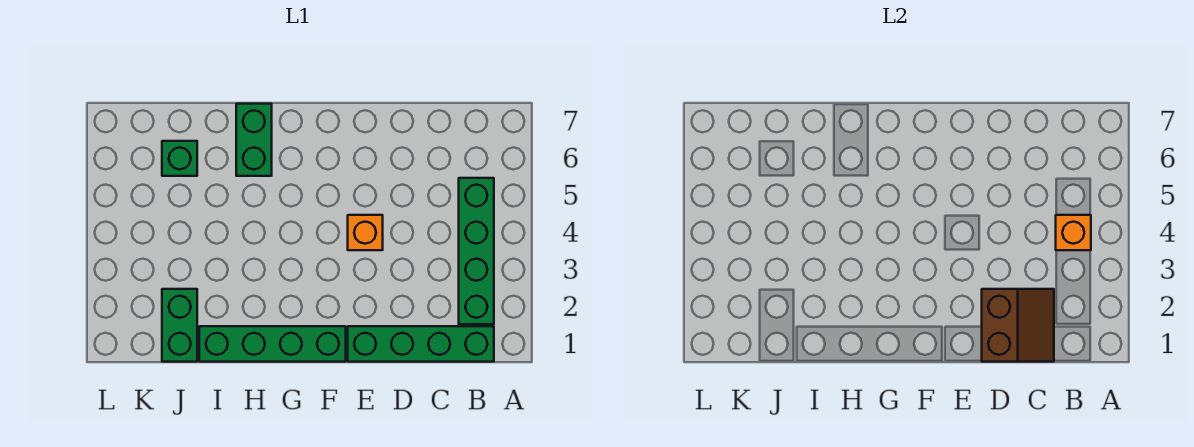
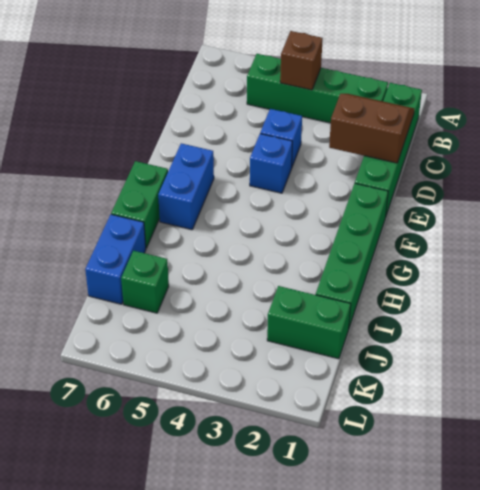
orange brick B4 level 2 -> brown brick B4 level 2
none -> blue brick D4 level 1
orange brick E4 level 1 -> blue brick E4 level 1
none -> blue brick F6:G6 level 1
green brick H6:H7 level 1 -> green brick G7:H7 level 1
none -> blue brick I7:J7 level 1

